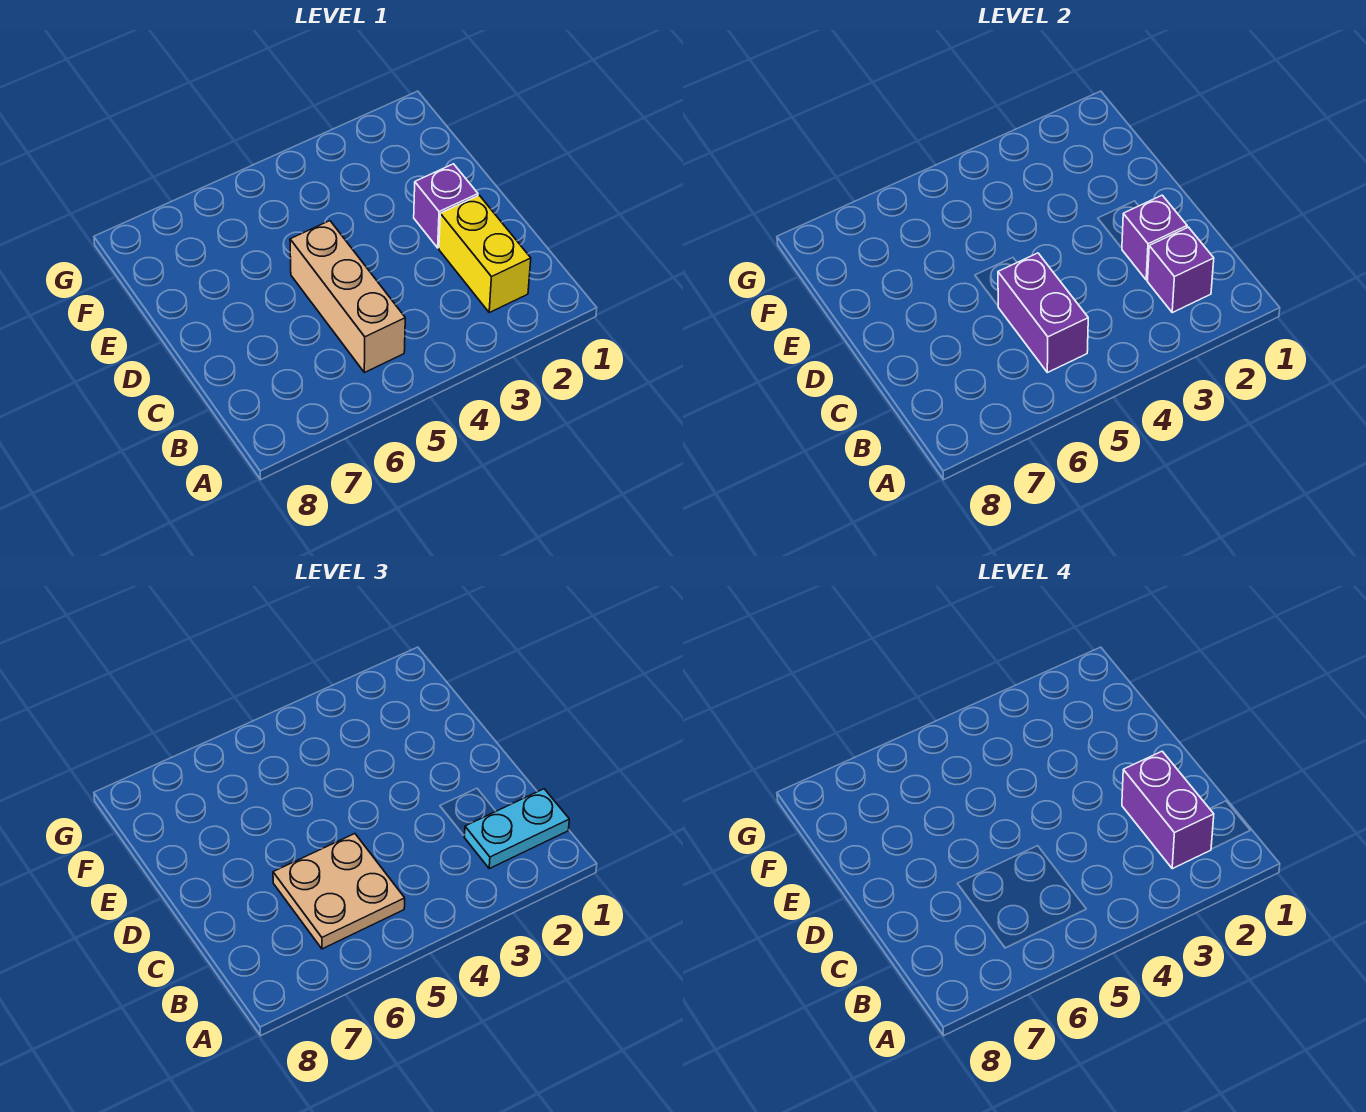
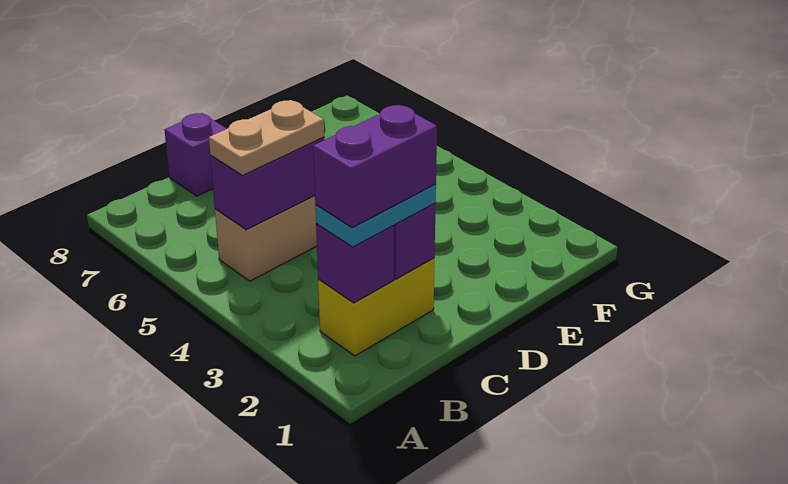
cyan plate B1:B2 level 3 -> cyan plate B2:C2 level 3
tan plate B5:C6 level 3 -> tan plate B5:C5 level 3
purple brick D2 level 1 -> purple brick C8 level 1

